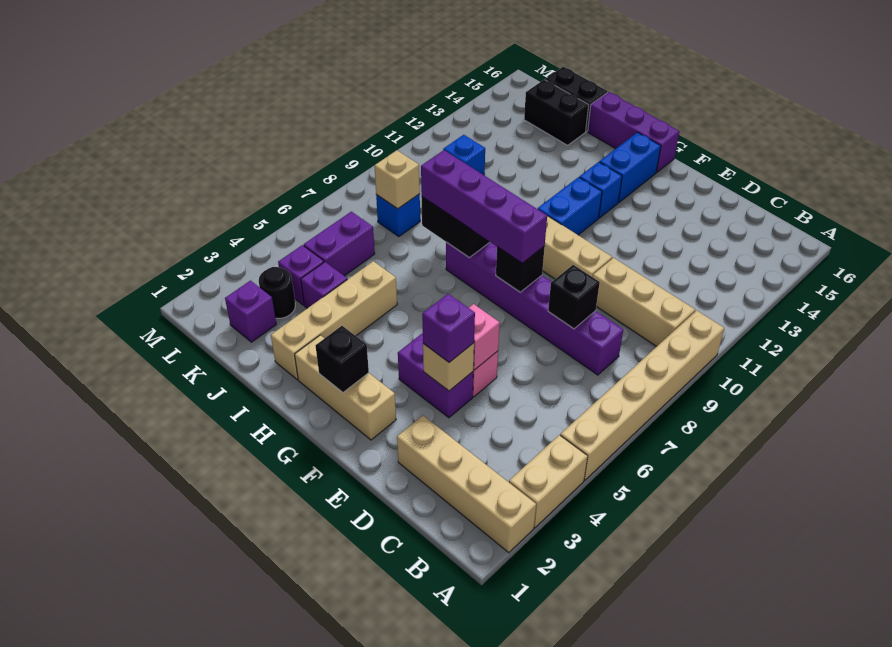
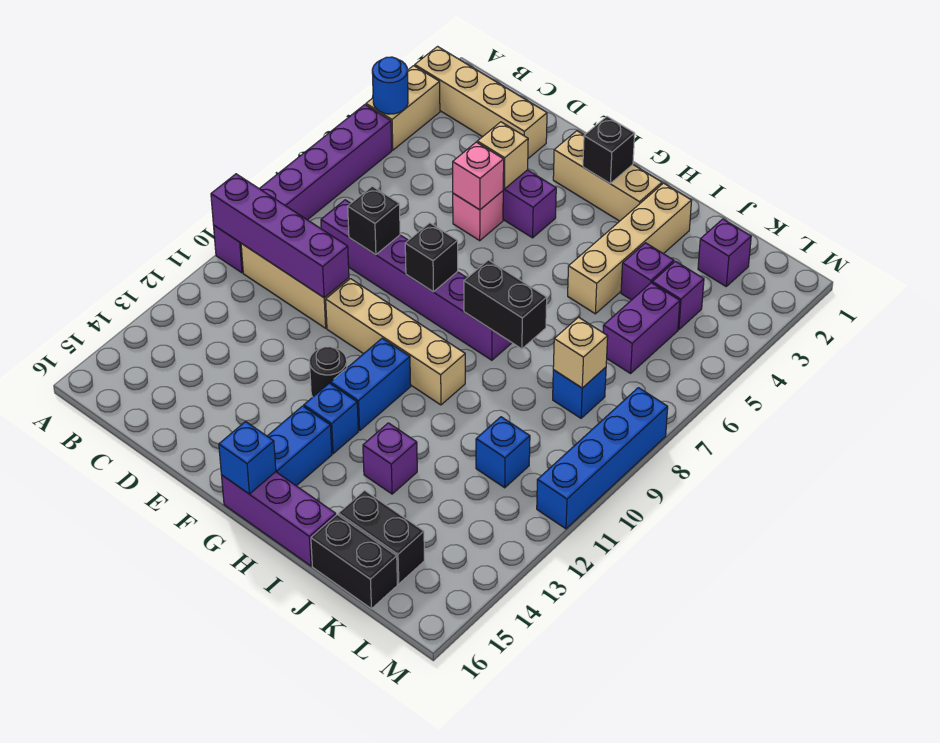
none -> blue round brick A4 level 2
tan brick A5:A10 level 1 -> purple brick A5:A10 level 1
purple brick E4 level 3 -> purple brick I13 level 1
purple brick F8:I8 level 3 -> purple brick A10:D10 level 2
none -> blue brick G16 level 2
black round brick K3 level 1 -> black round brick F12 level 1
none -> blue brick M8:M11 level 1

